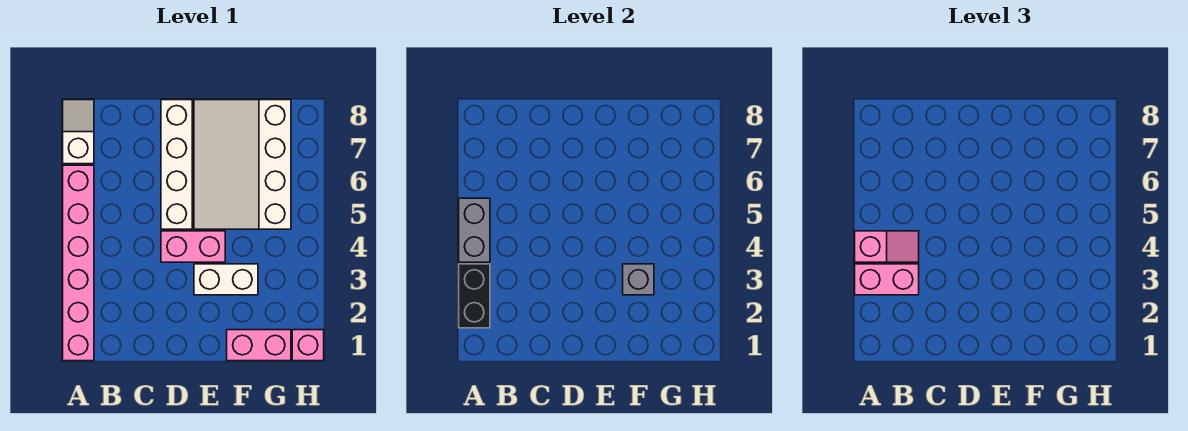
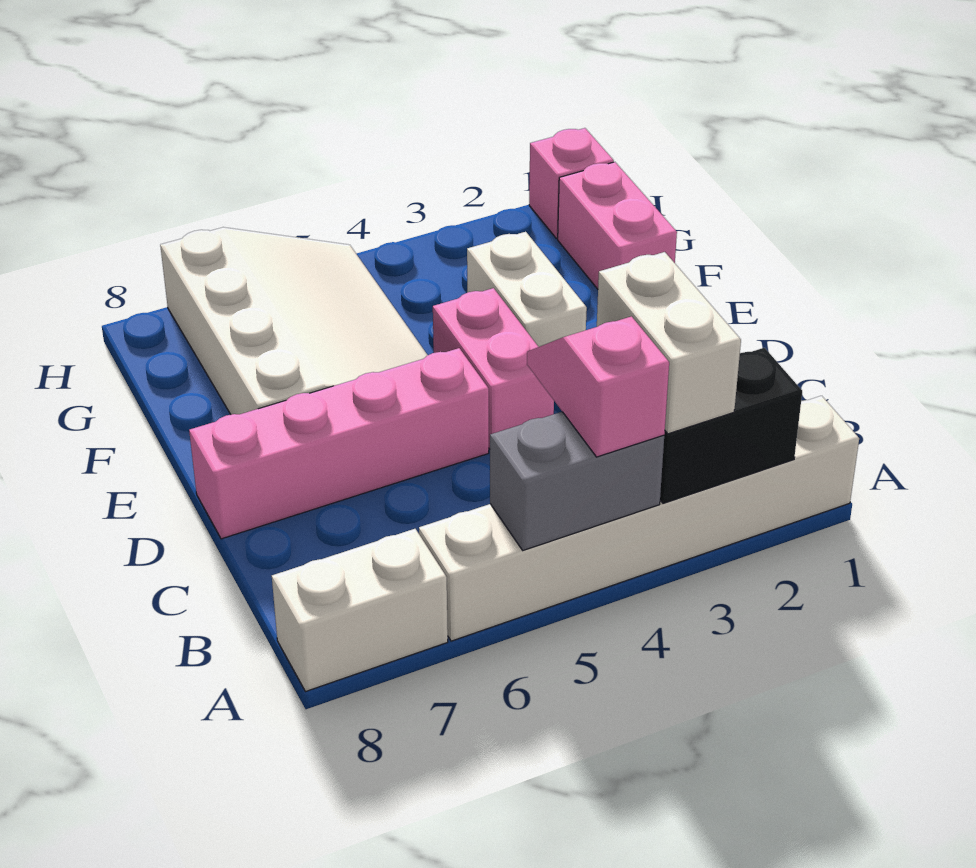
pink brick A1:A6 level 1 -> white brick A1:A6 level 1
pink brick A3:B3 level 3 -> white brick A3:B3 level 3
white slope A7:A8 level 1 top 7 -> white brick A7:A8 level 1
white brick D5:D8 level 1 -> pink brick D5:D8 level 1
white slope E5:G8 level 1 top G -> white slope E5:H7 level 1 top 7
grey brick F3 level 2 -> none

